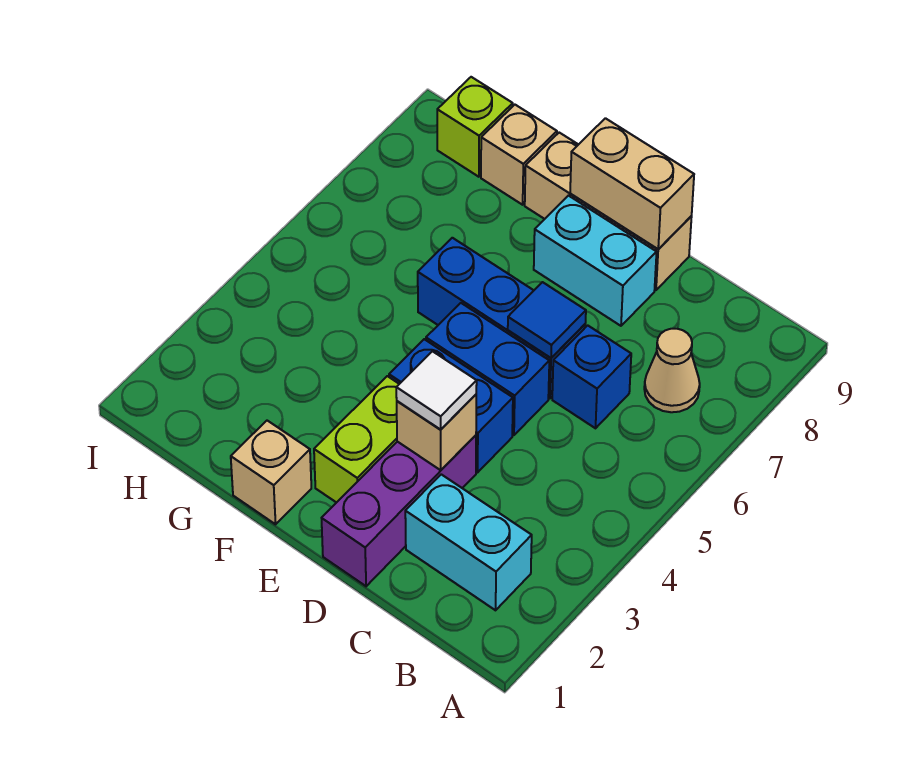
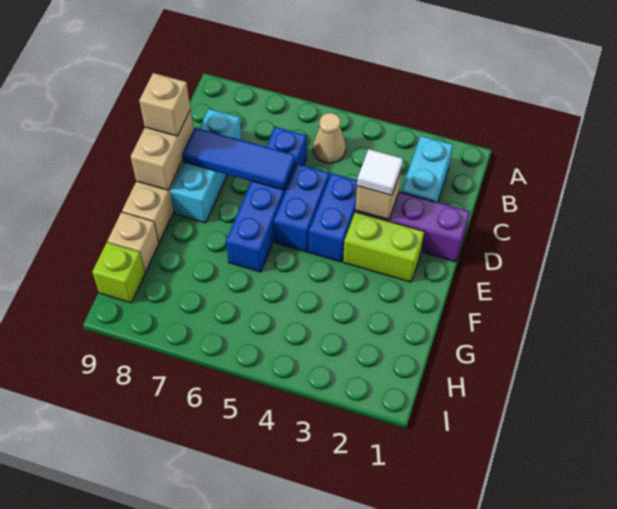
tan cone B7 level 1 -> tan cone B5 level 1
blue tile D6 level 2 -> blue tile D6:D8 level 2
cyan brick D8:E8 level 1 -> cyan brick C8:E8 level 1
tan brick F1 level 1 -> tan brick D9 level 3

